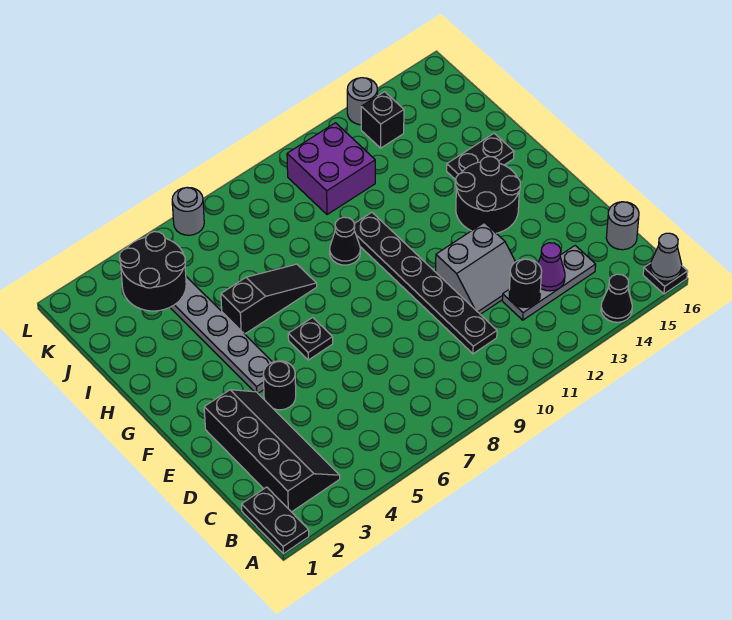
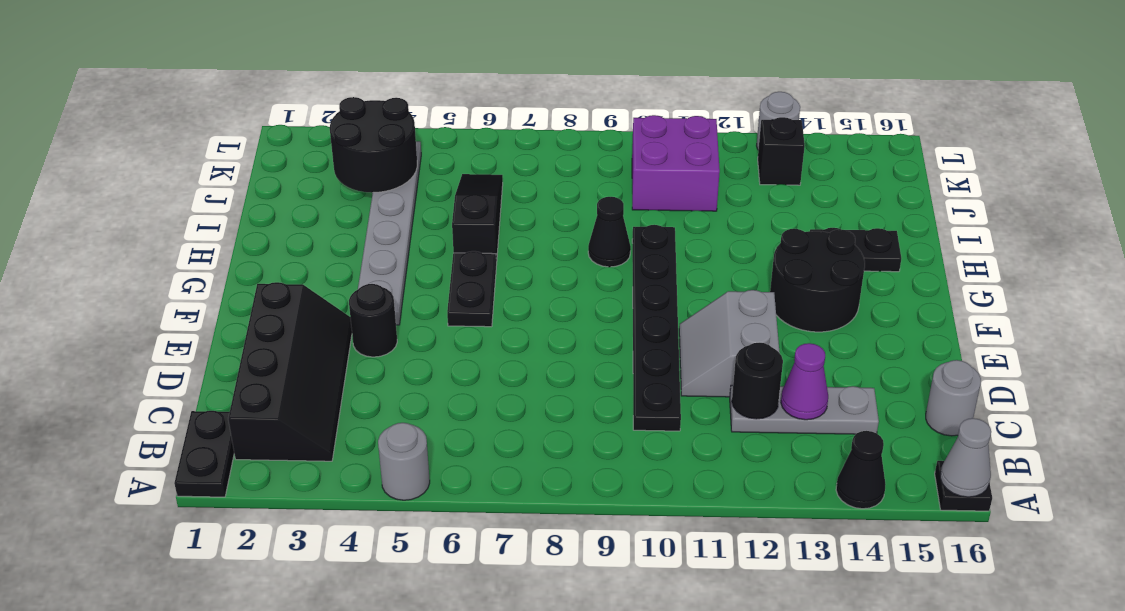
grey slope D11:E12 level 1 top E -> grey slope D11:E12 level 1 top 12
black plate F6 level 1 -> black plate F6:G6 level 1
black slope H5:H7 level 1 top 5 -> black slope H6:J6 level 1 top H
grey round brick L6 level 1 -> grey round brick A5 level 1

